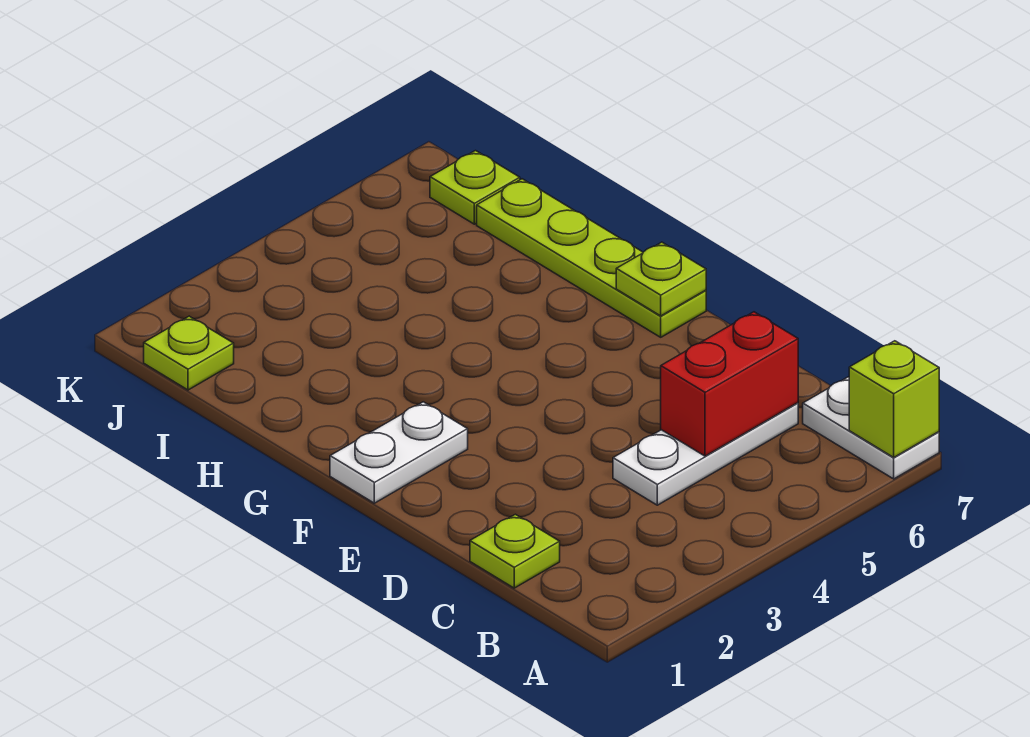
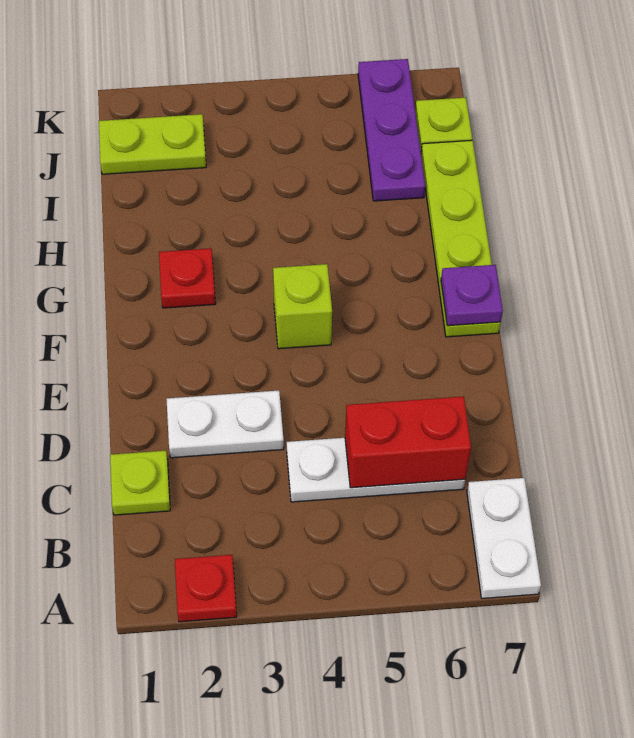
none -> red plate A2 level 1
lime brick A7 level 2 -> lime brick F4 level 1
white plate F1:F2 level 1 -> white plate D2:D3 level 1
lime plate F7 level 2 -> purple plate F7 level 2
none -> red plate G2 level 1
none -> purple plate I6:K6 level 1
lime plate J1 level 1 -> lime plate J1:J2 level 1

